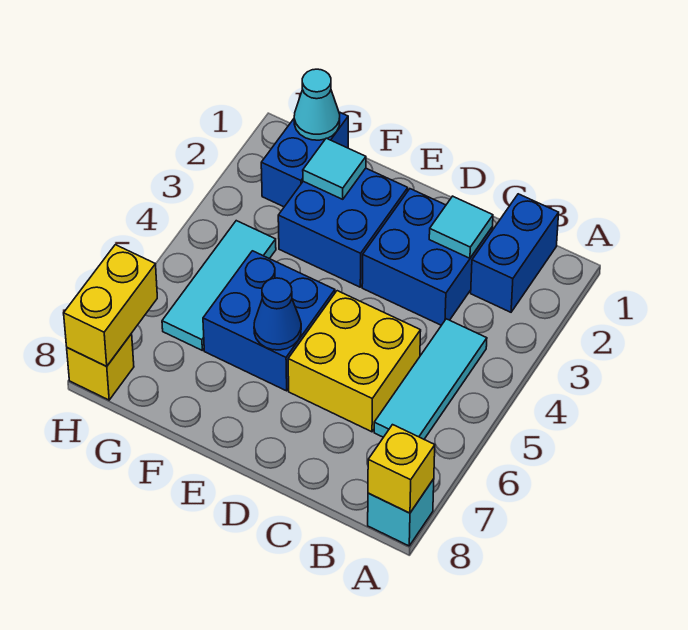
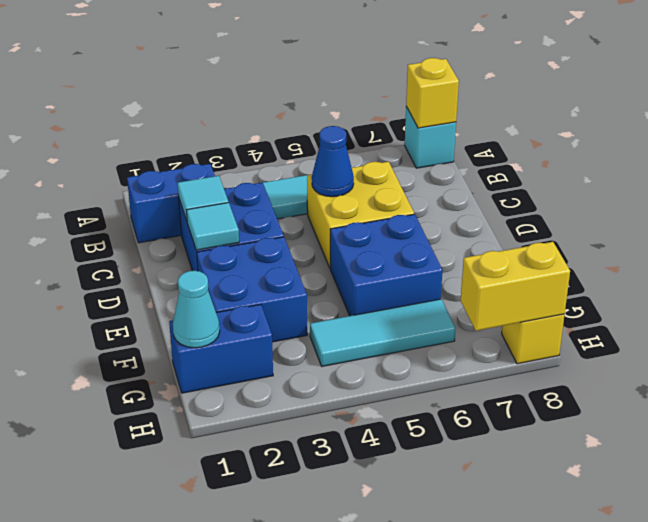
blue cone E6 level 2 -> blue cone C5 level 2
cyan tile F2 level 2 -> cyan tile D2 level 2

